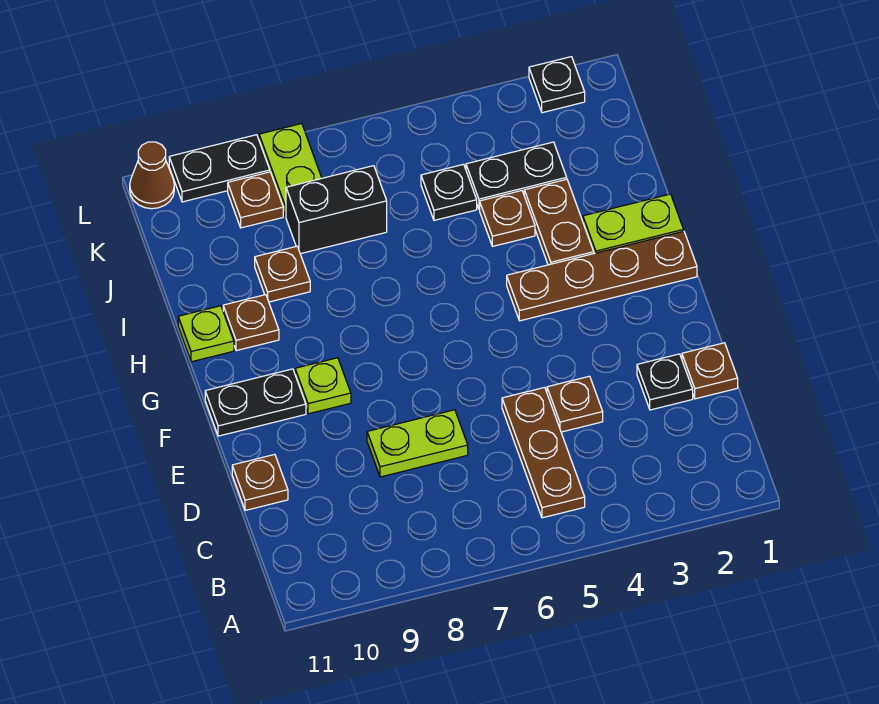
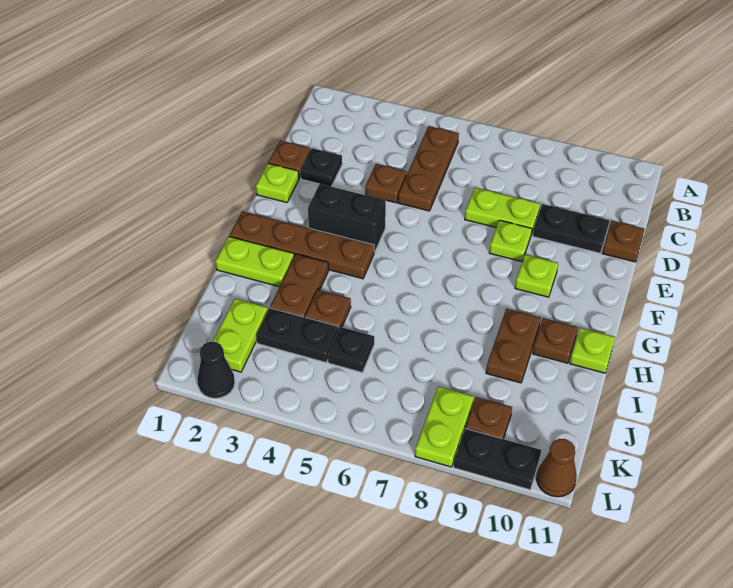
none -> lime plate E1 level 1
none -> lime plate E8 level 1
black plate F10:F11 level 1 -> black plate D9:D10 level 1
brown plate I9 level 1 -> brown plate H9:I9 level 1
none -> lime plate J2:K2 level 1
black brick J7:J8 level 1 -> black brick F3:F4 level 1
black plate L2 level 1 -> black cone L2 level 1

